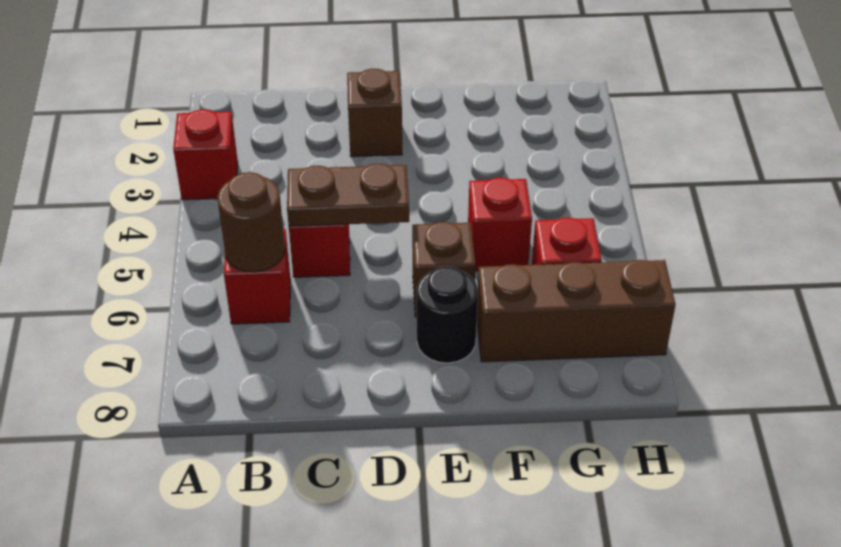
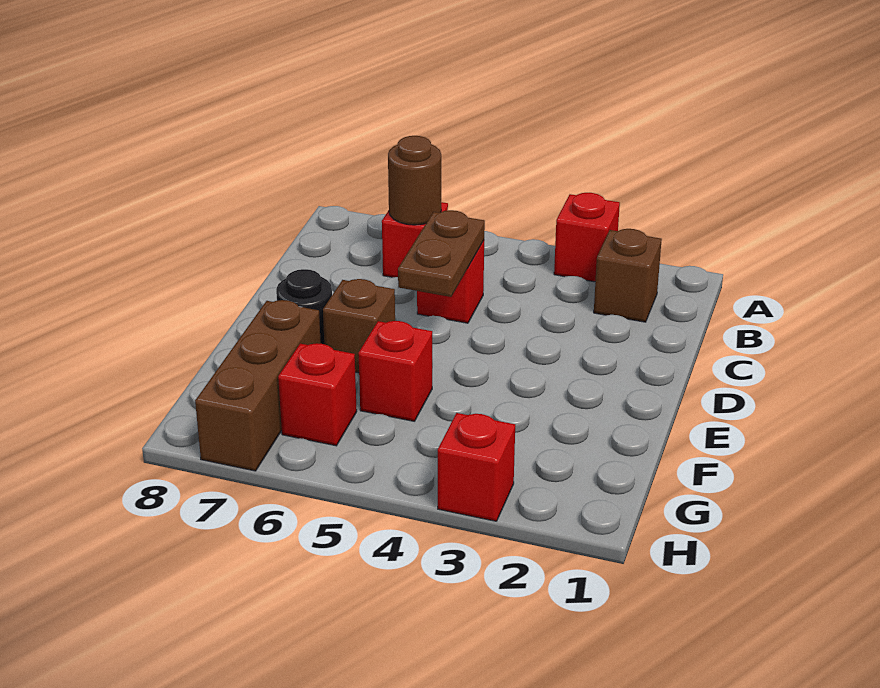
brown brick D2 level 1 -> brown brick B2 level 1
none -> red brick H3 level 1

